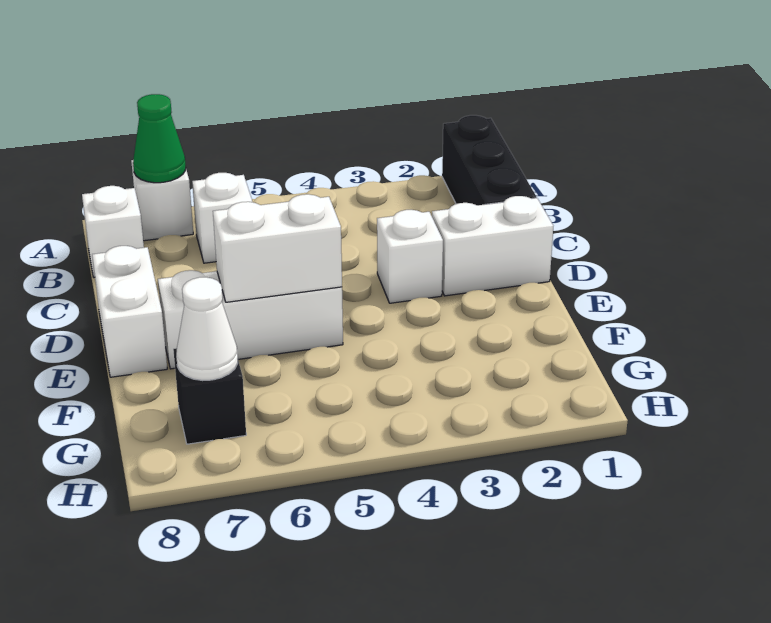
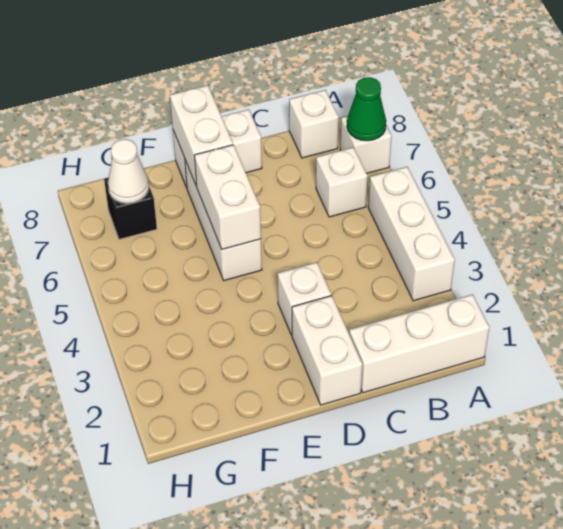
black brick A1:C1 level 1 -> white brick A1:C1 level 1
none -> white brick A3:A5 level 1
none -> white brick E7:E8 level 2

